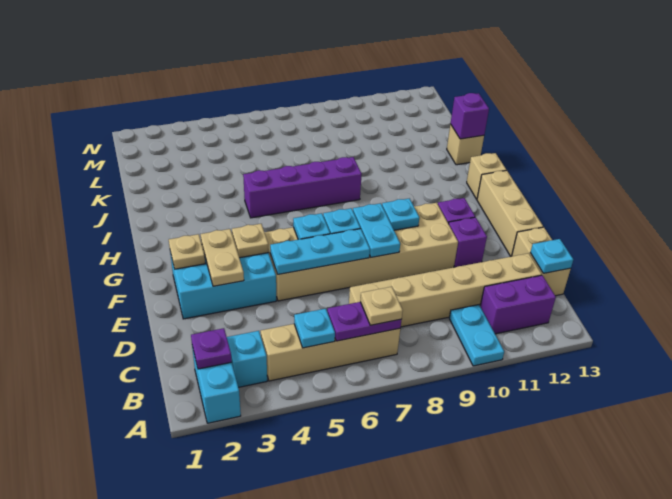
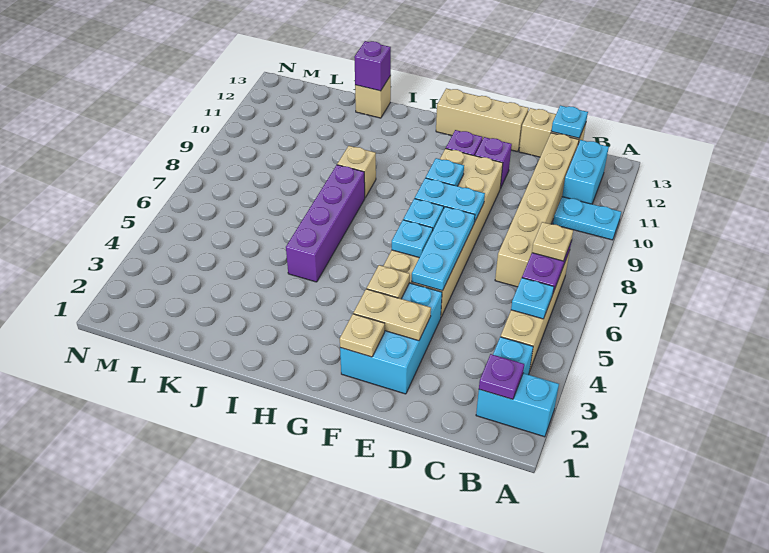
purple brick B11:B12 level 1 -> cyan brick B11:B12 level 1
tan brick H13 level 1 -> tan brick I9 level 1

